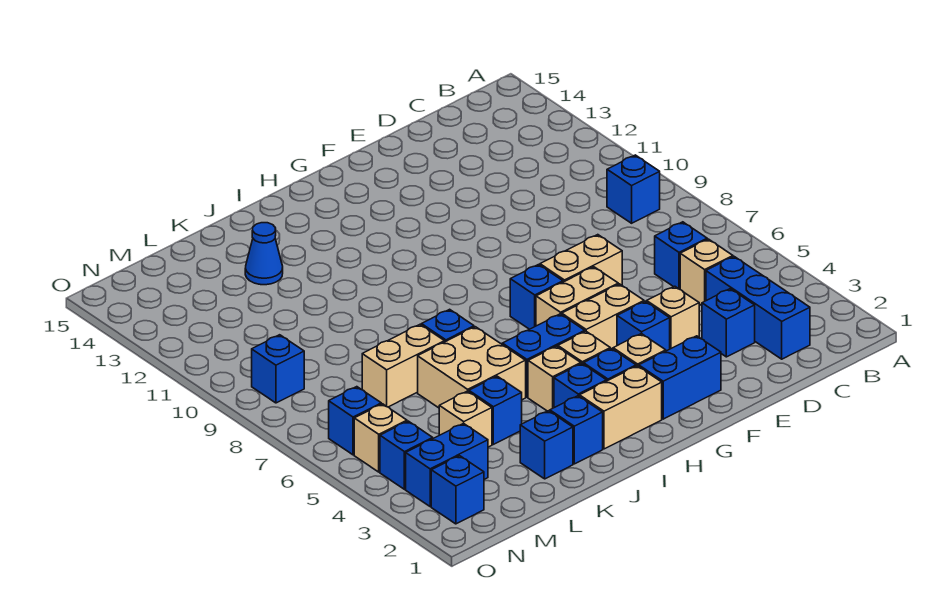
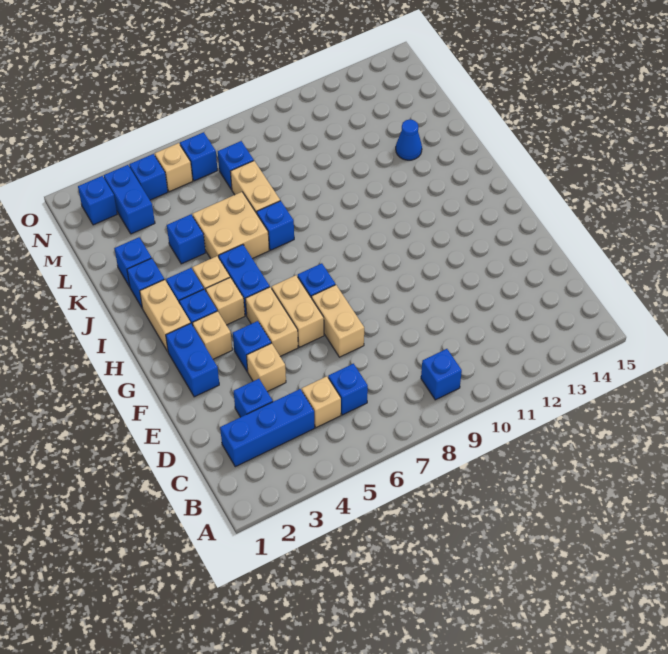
tan brick L4 level 1 -> none
blue brick N9 level 1 -> blue brick M7 level 1

